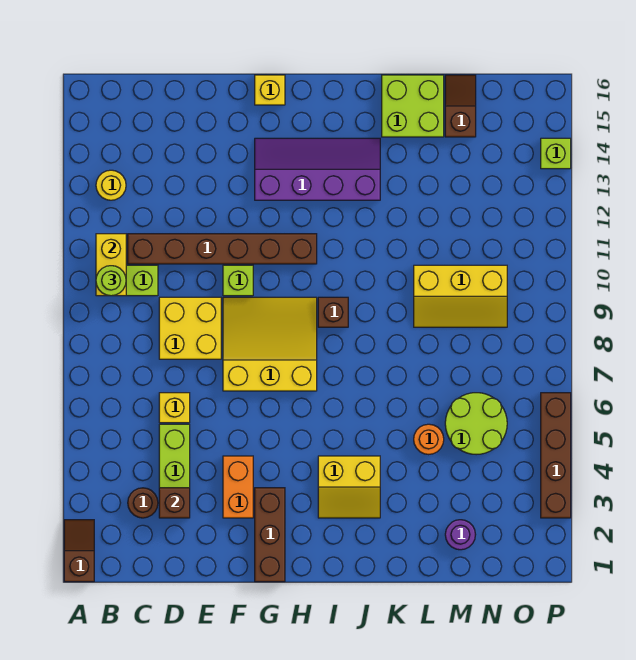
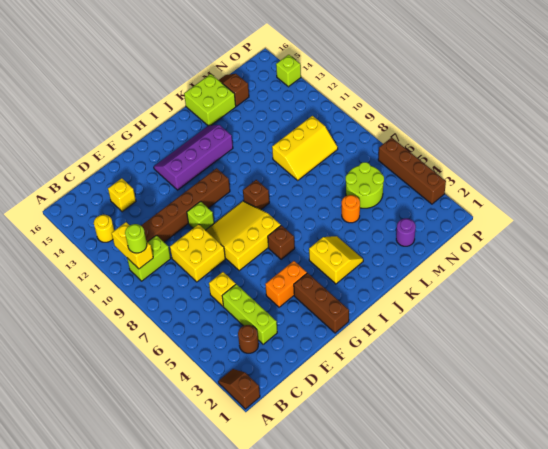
brown brick D3 level 2 -> brown brick H6 level 1
orange brick F3:F4 level 1 -> orange brick F4:G4 level 1
yellow brick G16 level 1 -> yellow brick D14 level 1
yellow slope I3:J4 level 1 top 4 -> yellow slope I3:J4 level 1 top I

